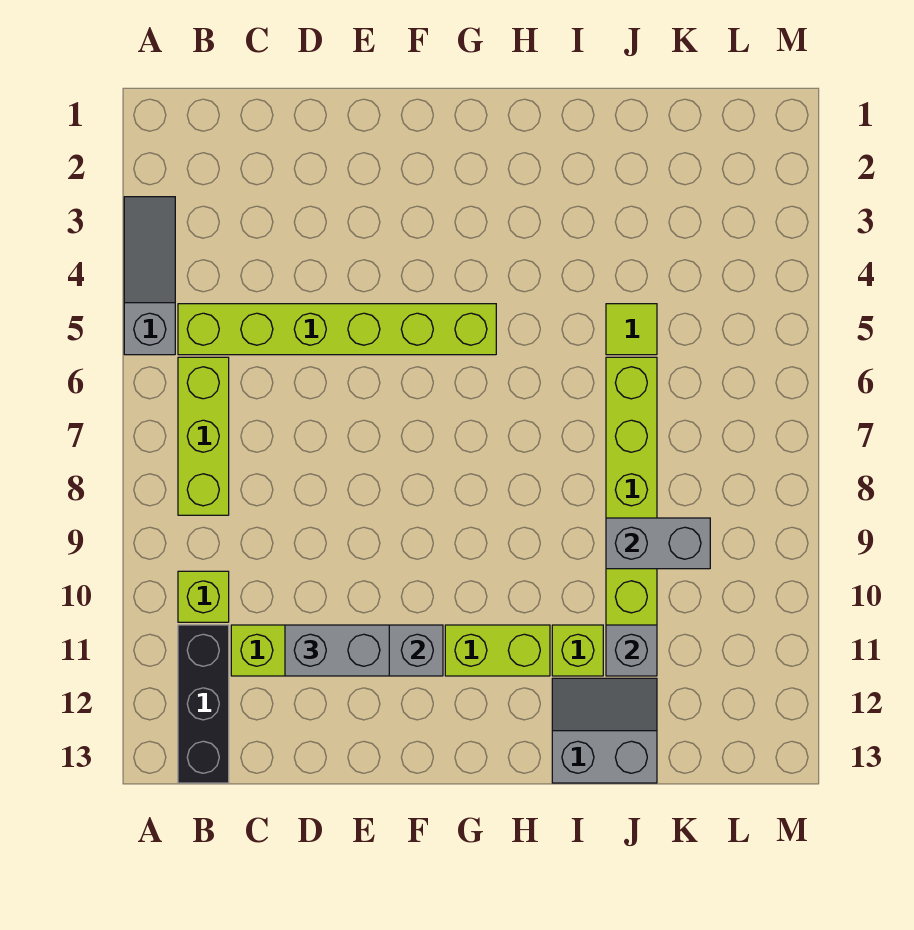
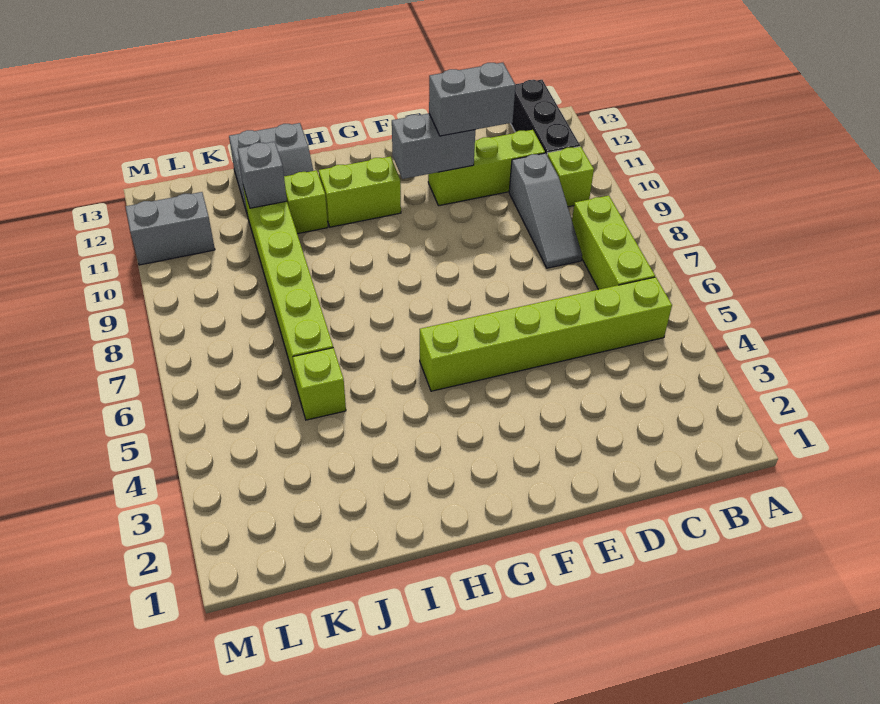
grey slope A3:A5 level 1 top 5 -> grey slope C8:C10 level 1 top 10
lime tile J5 level 1 -> lime brick J5 level 1
grey brick J9:K9 level 2 -> grey brick L11:M11 level 1

